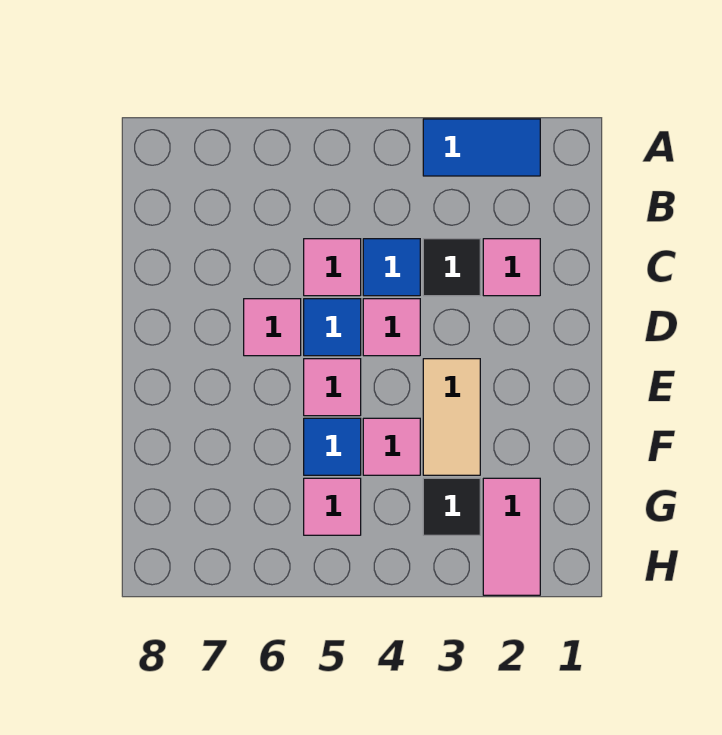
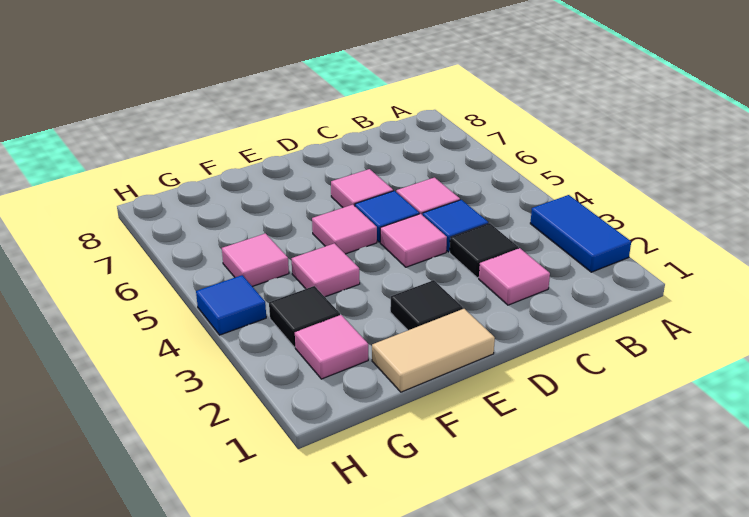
none -> black tile E2 level 1
tan tile E3:F3 level 1 -> tan tile E1:F1 level 1
blue tile F5 level 1 -> blue tile H4 level 1
pink tile G2:H2 level 1 -> pink tile G2 level 1

